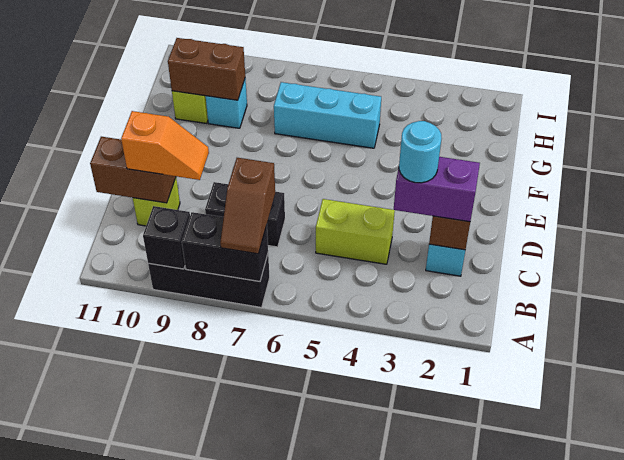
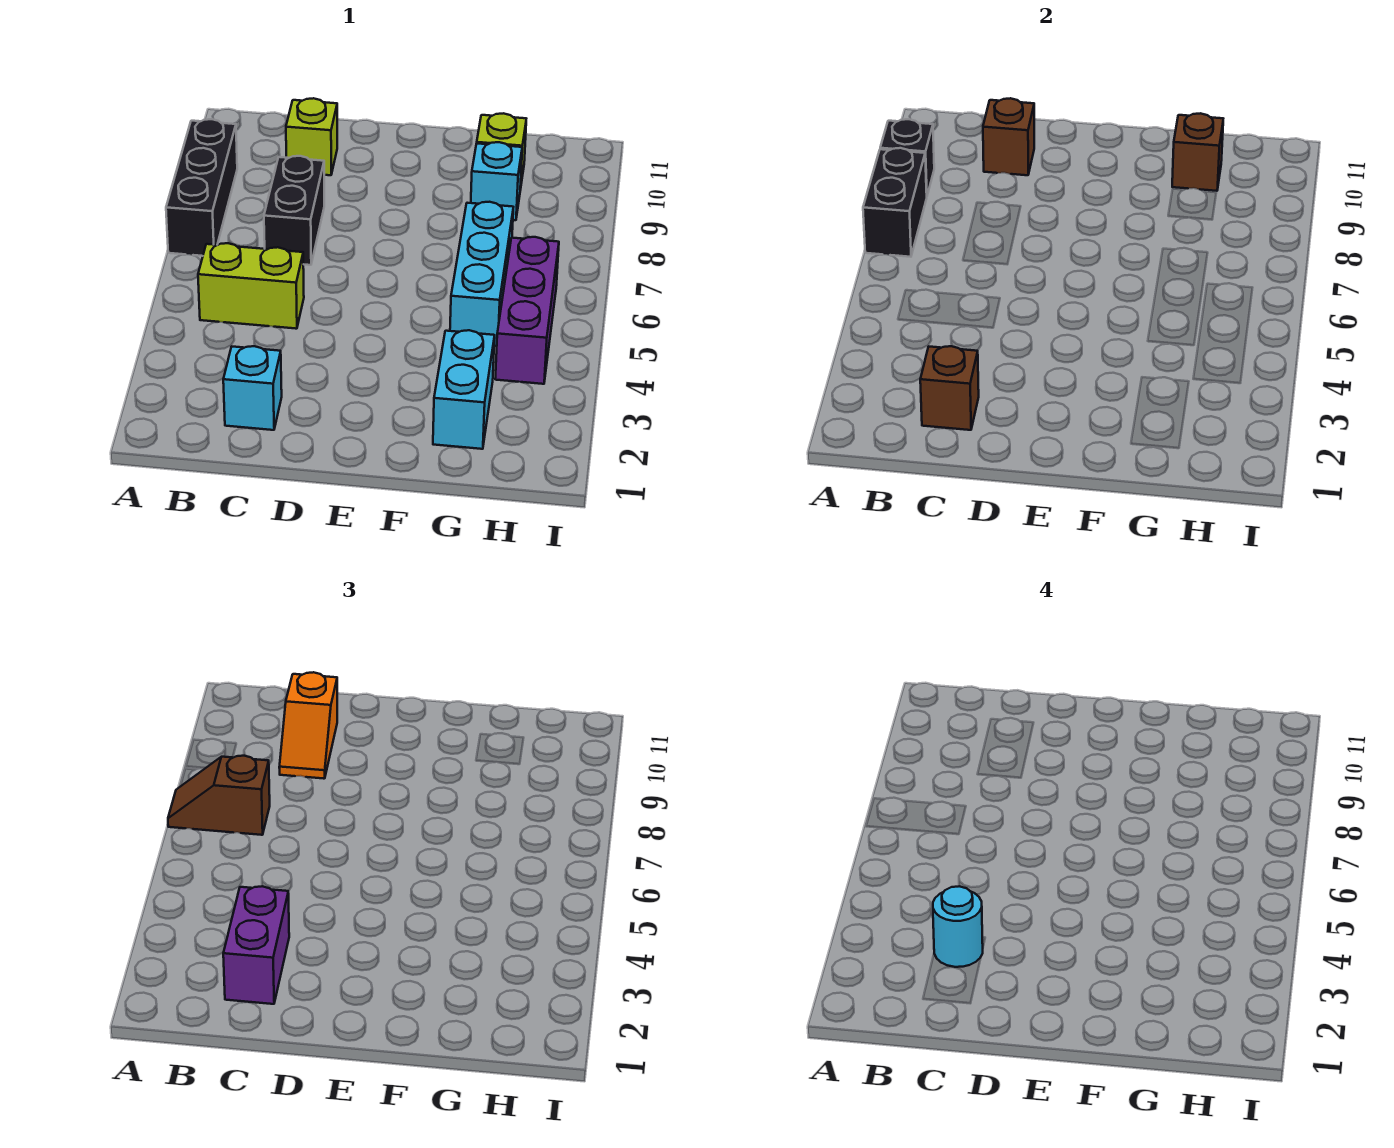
lime brick C4:C5 level 1 -> lime brick B5:C5 level 1
brown brick C10:C11 level 2 -> brown brick C10 level 2
none -> cyan brick G2:G3 level 1
brown brick G9:G10 level 2 -> brown brick G10 level 2
none -> purple brick H4:H6 level 1

